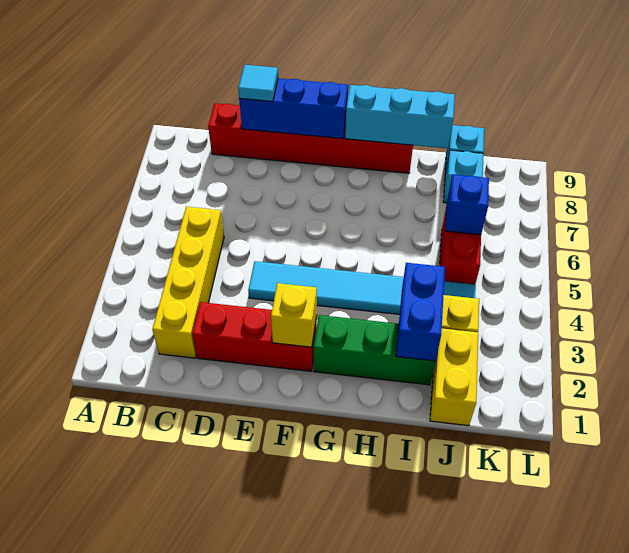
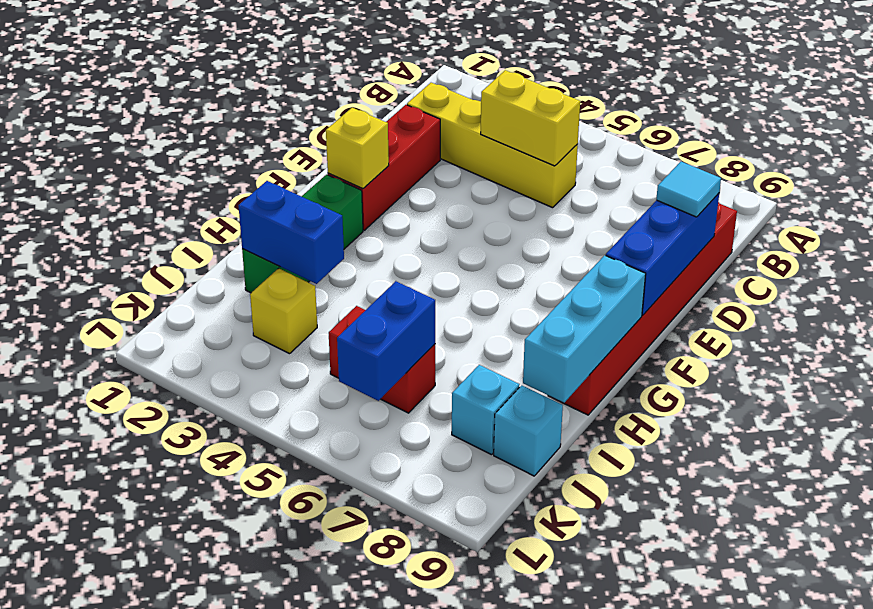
cyan tile E4:J4 level 1 -> none
yellow brick J1:J2 level 1 -> yellow brick C4:C5 level 2
blue brick J6 level 2 -> blue brick J6:K6 level 2

